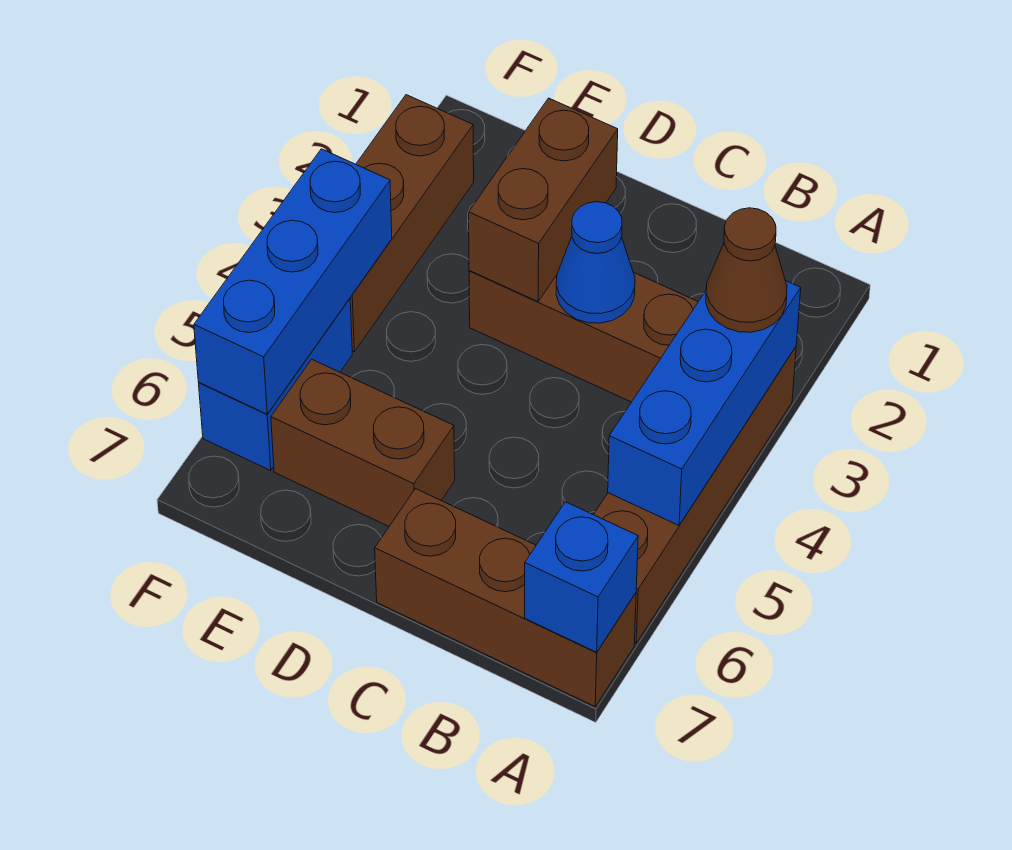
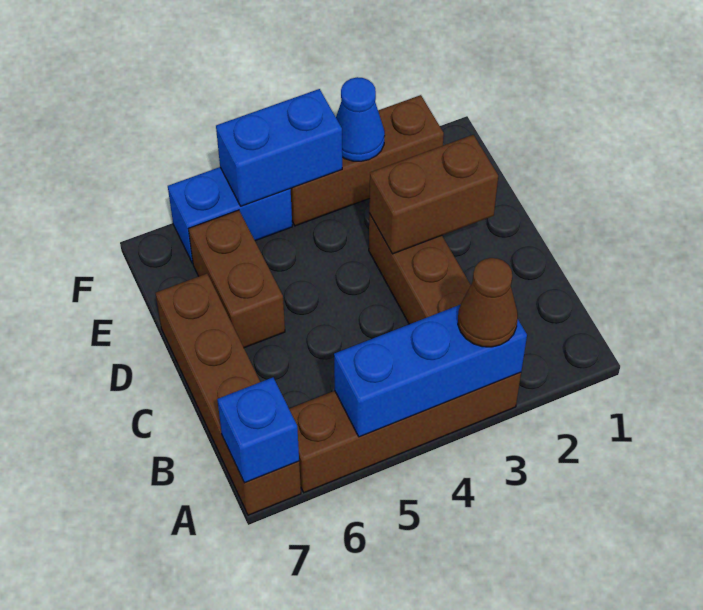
brown brick A7:C7 level 1 -> brown brick A7:D7 level 1
blue cone C3 level 2 -> blue cone F3 level 2
blue brick F4:F6 level 2 -> blue brick F4:F5 level 2

